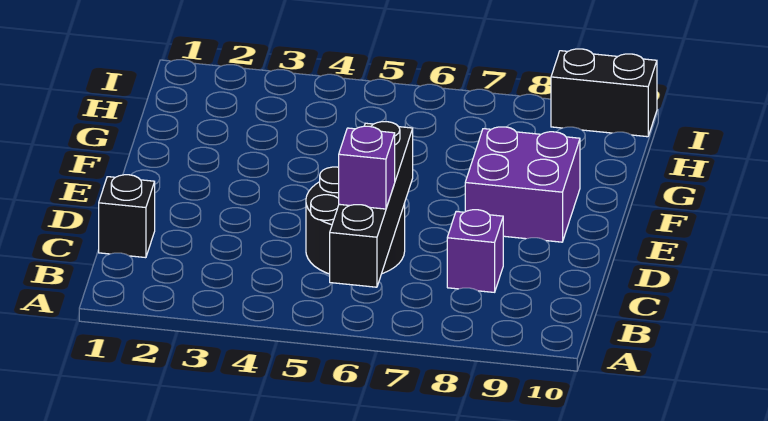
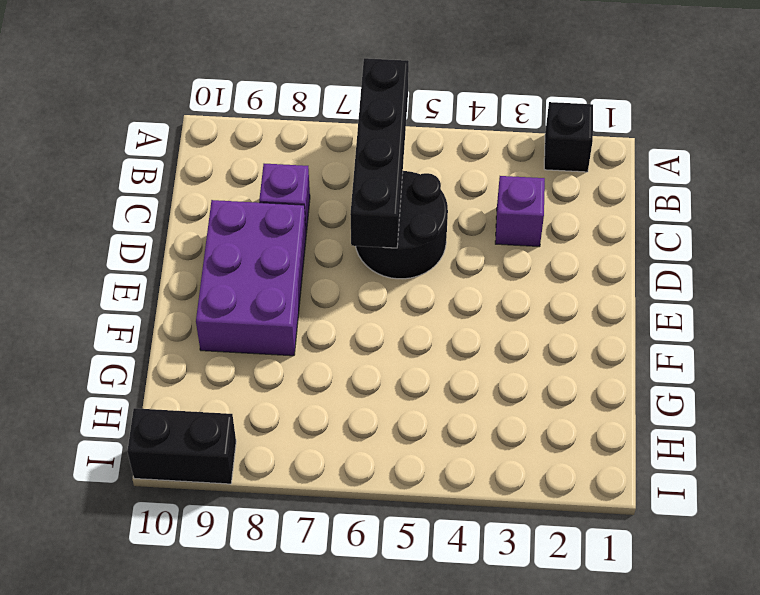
purple brick B6 level 3 -> purple brick C3 level 1
black brick C1 level 1 -> black brick A2 level 1
purple brick E8:F9 level 1 -> purple brick D8:F9 level 1

